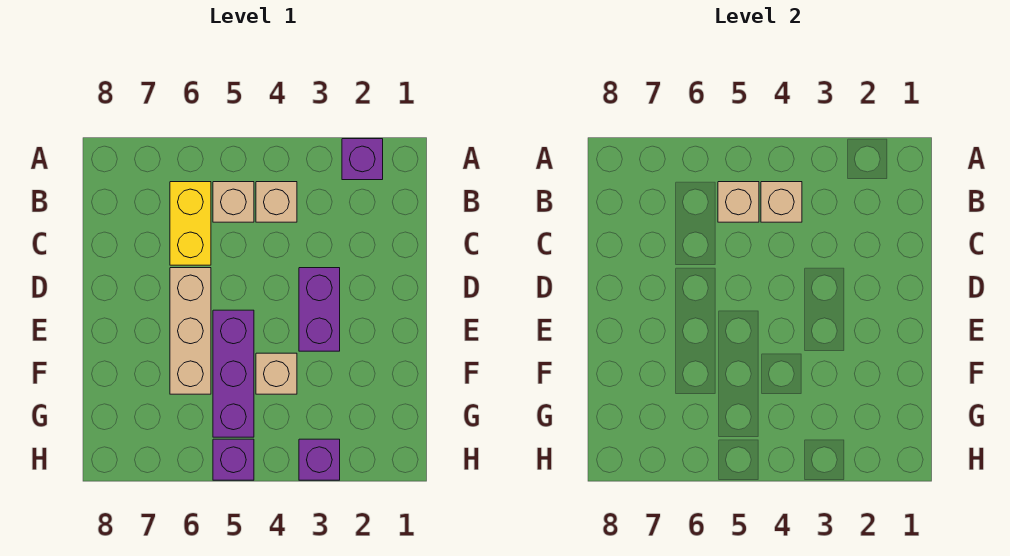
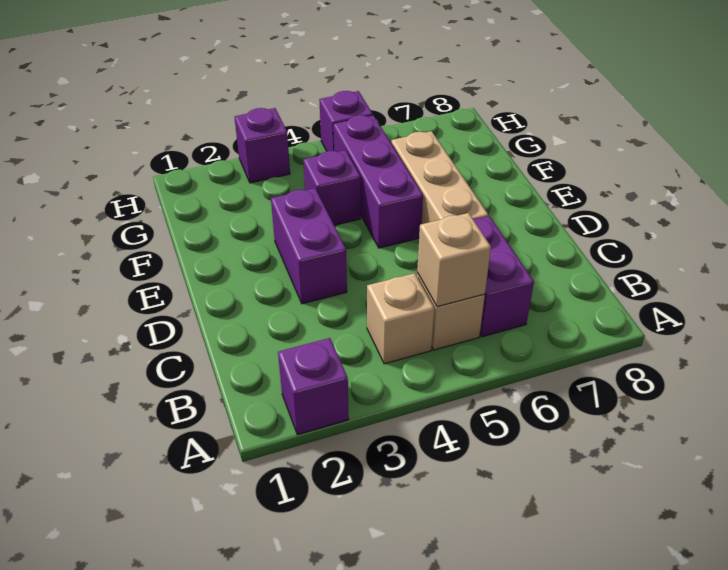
tan brick B4 level 2 -> none
yellow brick B6:C6 level 1 -> purple brick B6:C6 level 1
tan brick F4 level 1 -> purple brick F4 level 1

